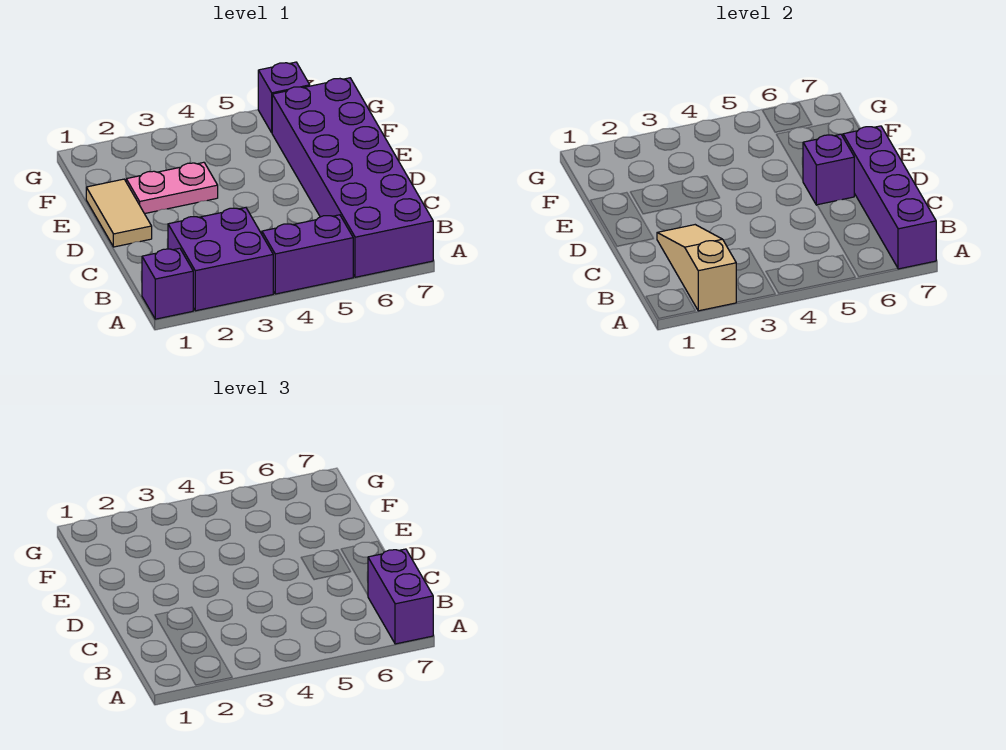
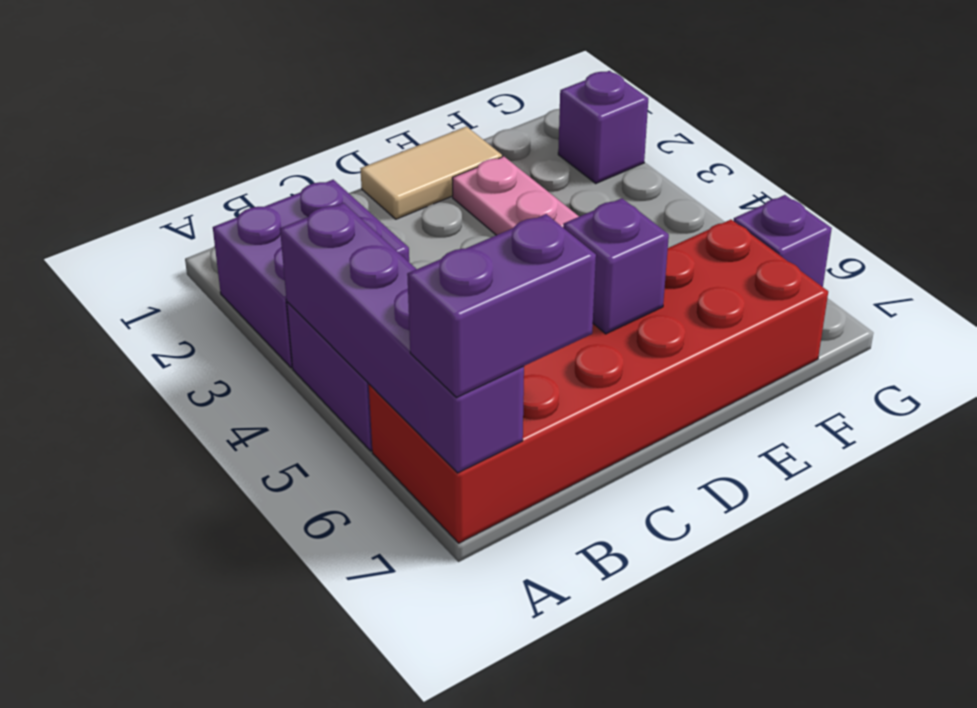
purple brick A1 level 1 -> purple brick G2 level 1
tan slope A2:C2 level 2 top A -> none
purple brick A6:F7 level 1 -> red brick A6:F7 level 1
purple brick A7:D7 level 2 -> purple brick A4:A7 level 2

